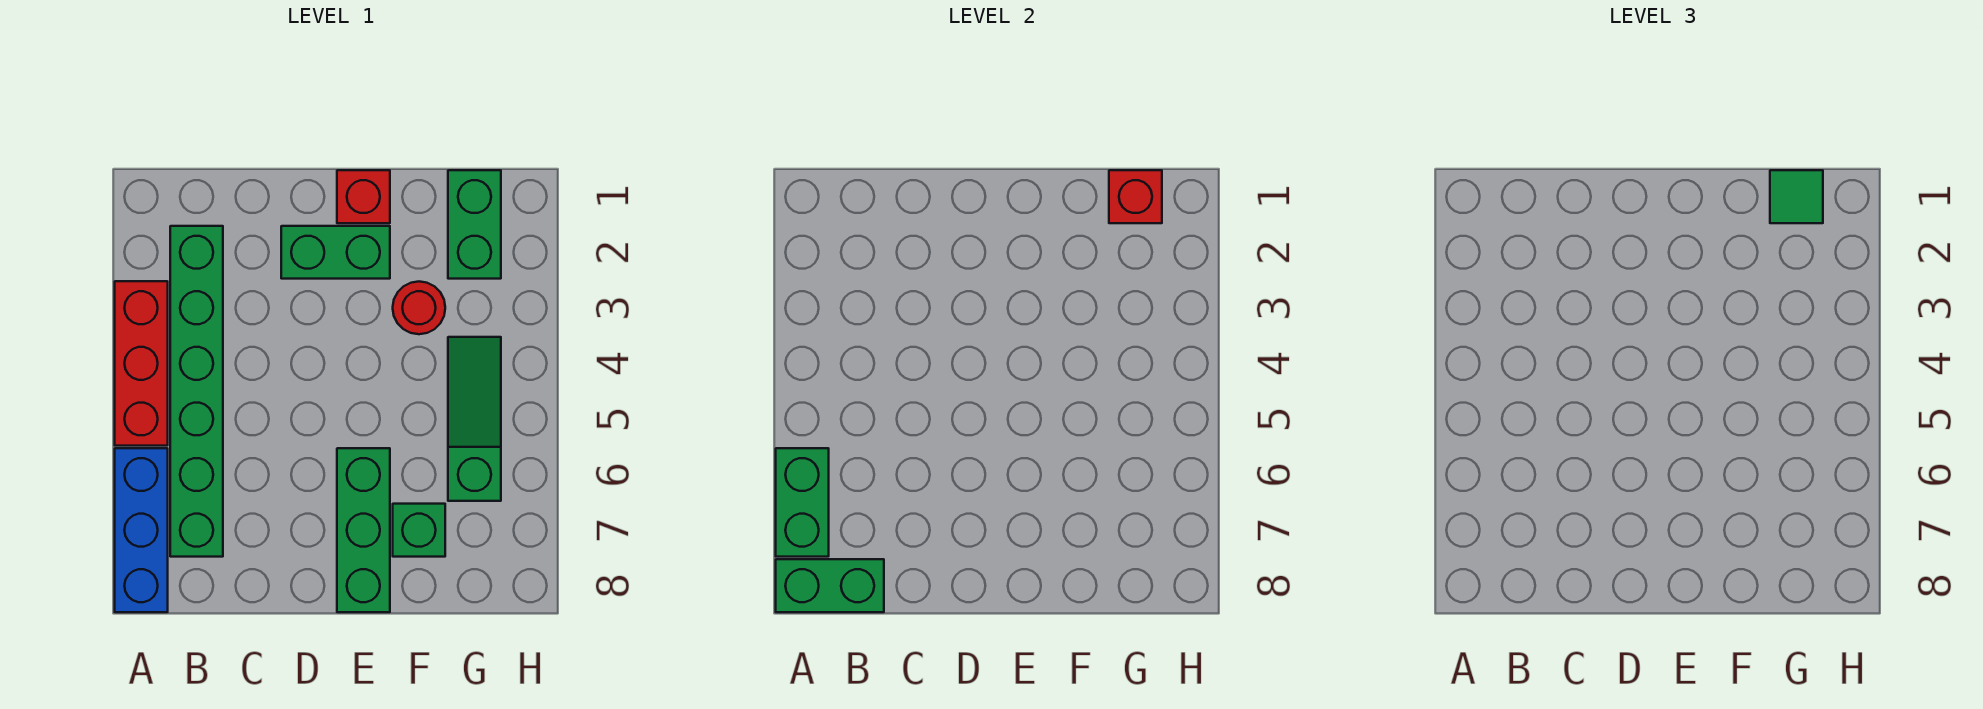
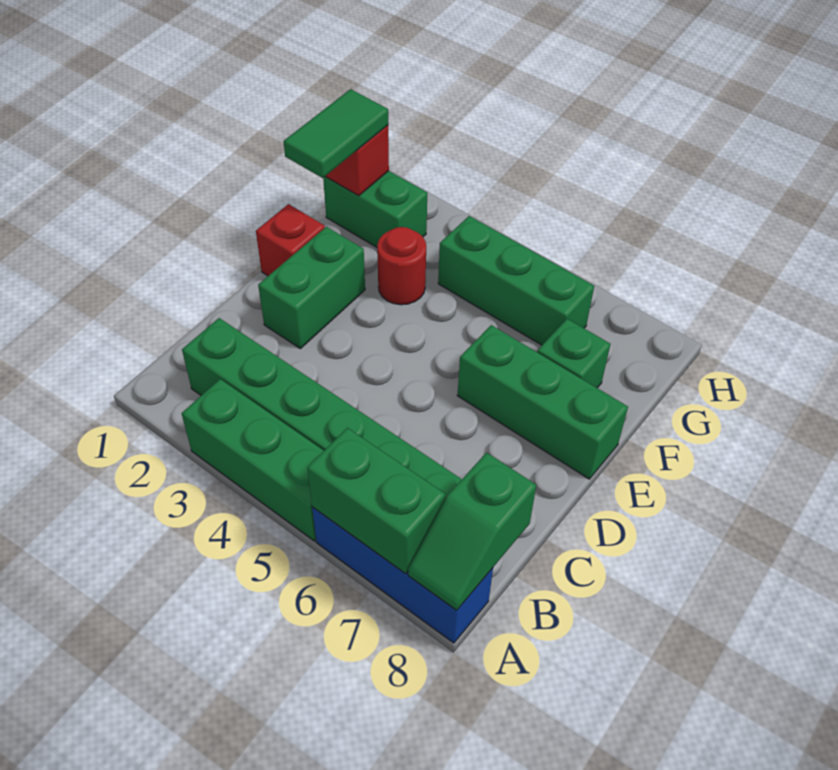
red brick A3:A5 level 1 -> green brick A3:A5 level 1
green brick A8:B8 level 2 -> green slope A8:B8 level 2 top B
green tile G1 level 3 -> green tile F1:G1 level 3
green slope G4:G6 level 1 top 6 -> green brick G4:G6 level 1

